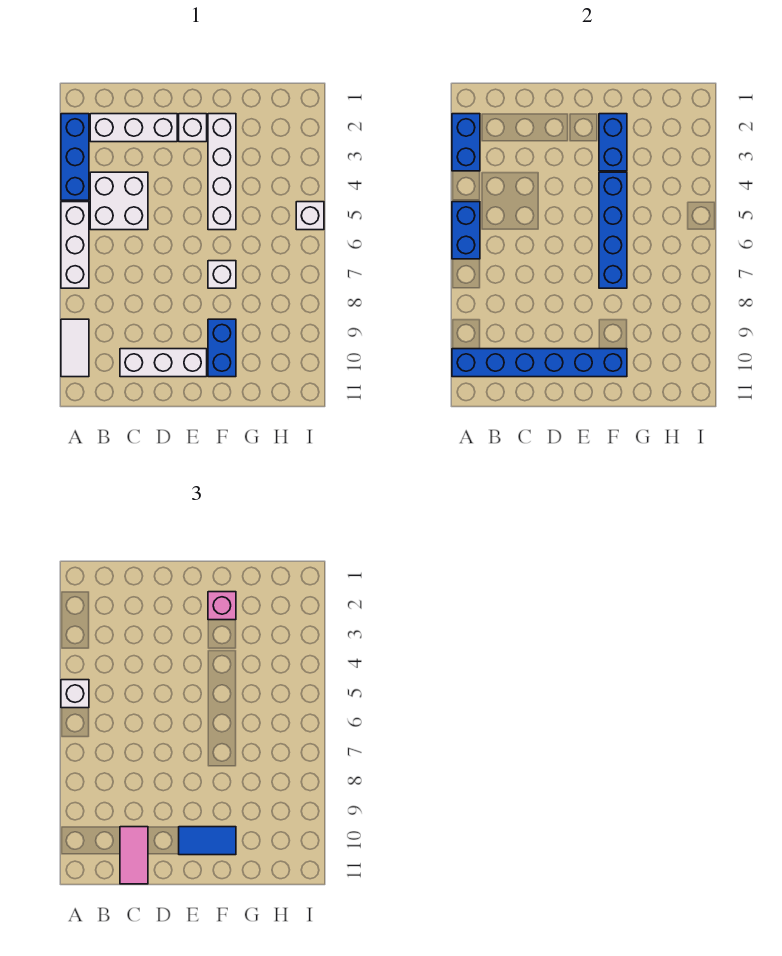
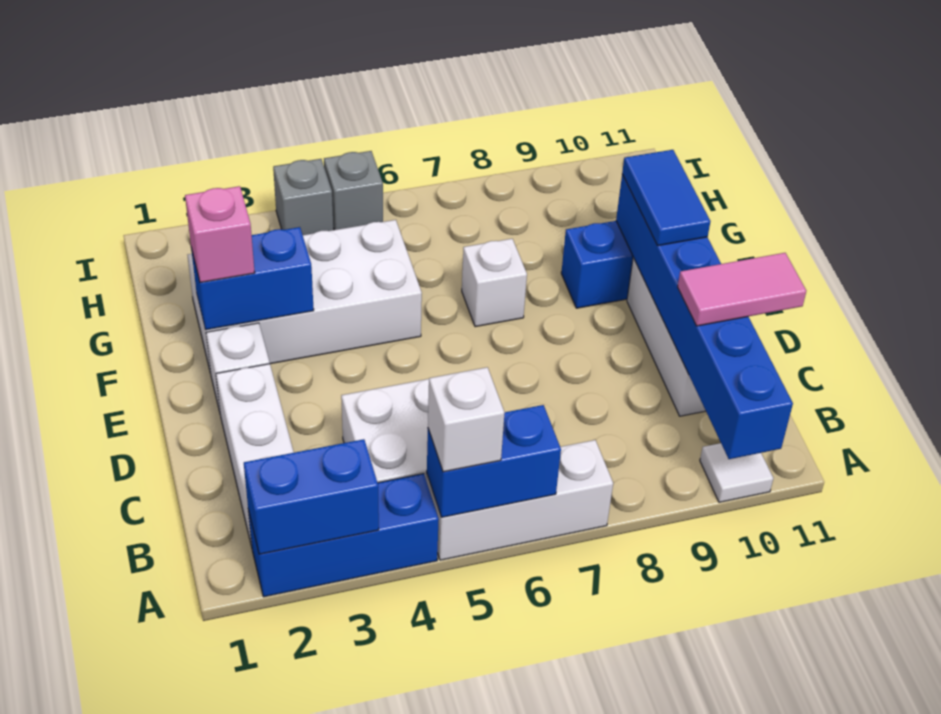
white tile A9:A10 level 1 -> white tile A10 level 1
white brick F2:F5 level 1 -> white brick F2:G5 level 1
blue brick F4:F7 level 2 -> none
none -> grey brick I4 level 1
white brick I5 level 1 -> grey brick I5 level 1

